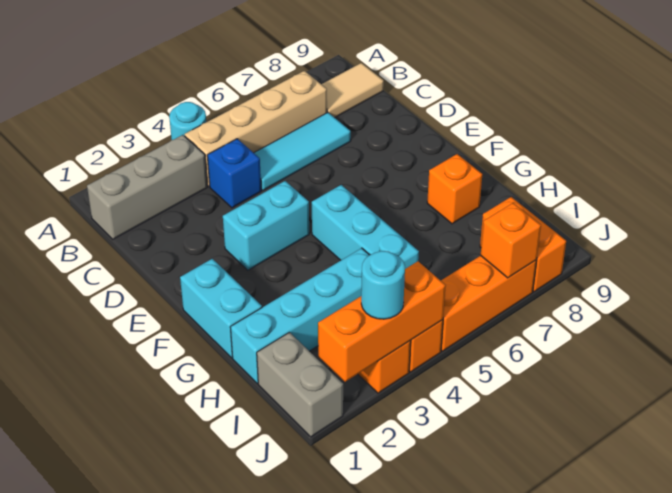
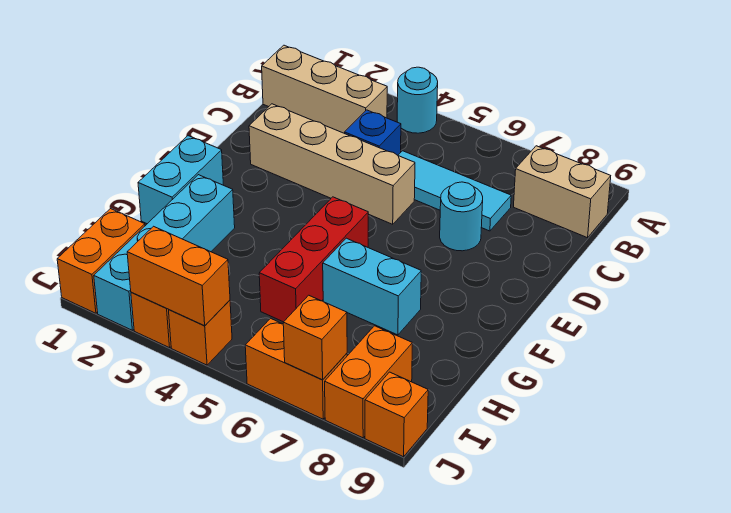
grey brick B1:B3 level 1 -> tan brick B1:B3 level 1
tan brick B4:B7 level 1 -> tan brick D2:D5 level 1
tan tile B8:B9 level 1 -> tan brick B8:B9 level 1
cyan brick E3:E4 level 1 -> cyan brick G6:G7 level 1
cyan brick F5:H5 level 1 -> red brick F5:H5 level 1
orange brick G8 level 1 -> orange brick J9 level 1
cyan brick H1:H4 level 1 -> cyan brick G2:J2 level 1
grey brick I1:J1 level 1 -> orange brick I1:J1 level 1
orange brick J2:J4 level 2 -> orange brick J3:J4 level 2
cyan round brick J3 level 3 -> cyan round brick D7 level 1
orange brick J5:J7 level 1 -> orange brick J6:J7 level 1

